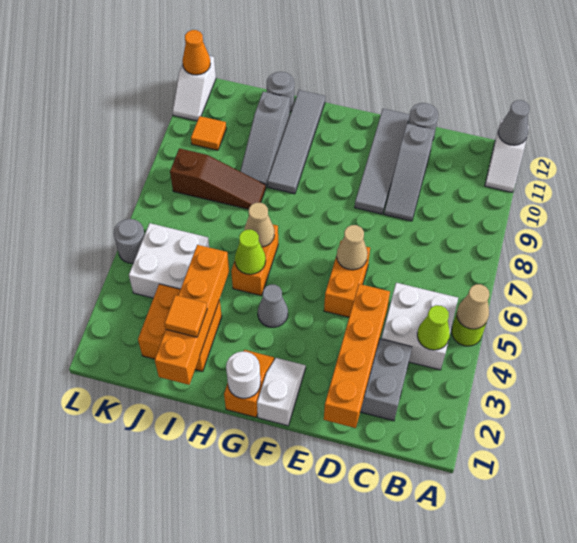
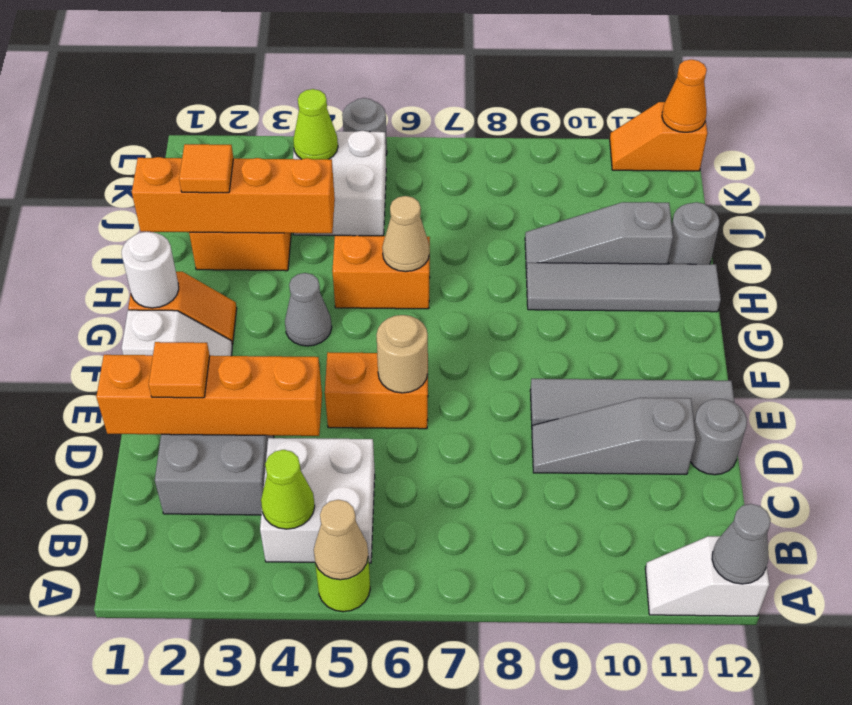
tan cone E6 level 2 -> tan round brick E6 level 2
lime cone H5 level 2 -> lime cone K4 level 2
brown slope I8:K8 level 1 top K -> none
orange tile K10 level 1 -> orange tile D2 level 3
white slope L11:L12 level 1 top 12 -> orange slope L11:L12 level 1 top 12

